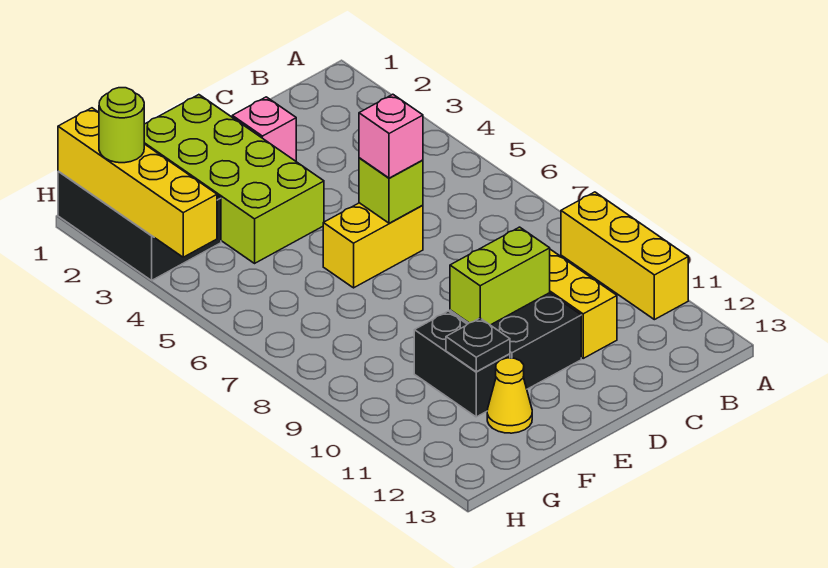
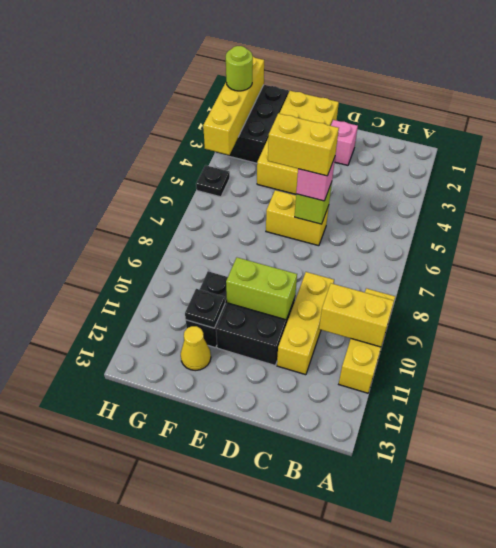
none -> yellow brick A10:B10 level 2
none -> yellow brick D6:E6 level 4
lime brick E1:F4 level 1 -> yellow brick E1:F4 level 1
none -> black plate H5 level 1

